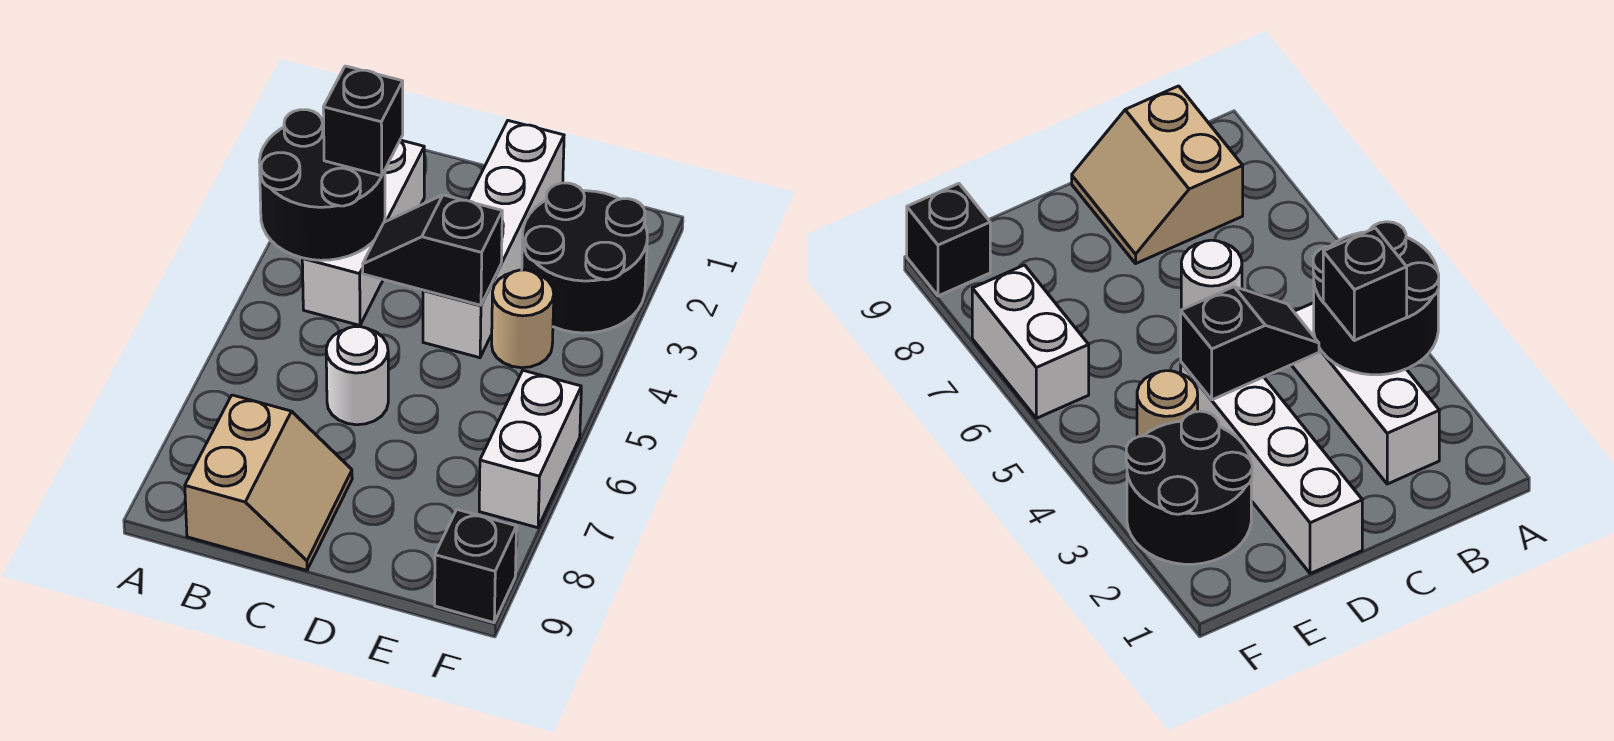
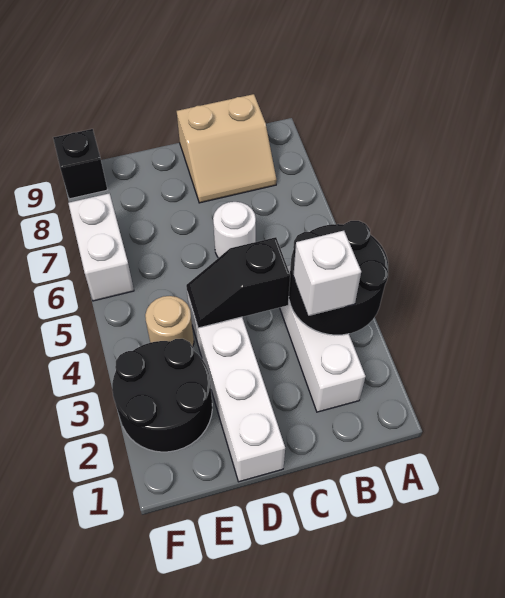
black brick B3 level 3 -> white brick B3 level 3
tan slope B8:C9 level 1 top B -> tan slope B8:C9 level 1 top 9
black slope C4:D4 level 2 top D -> black slope C4:D4 level 2 top C

